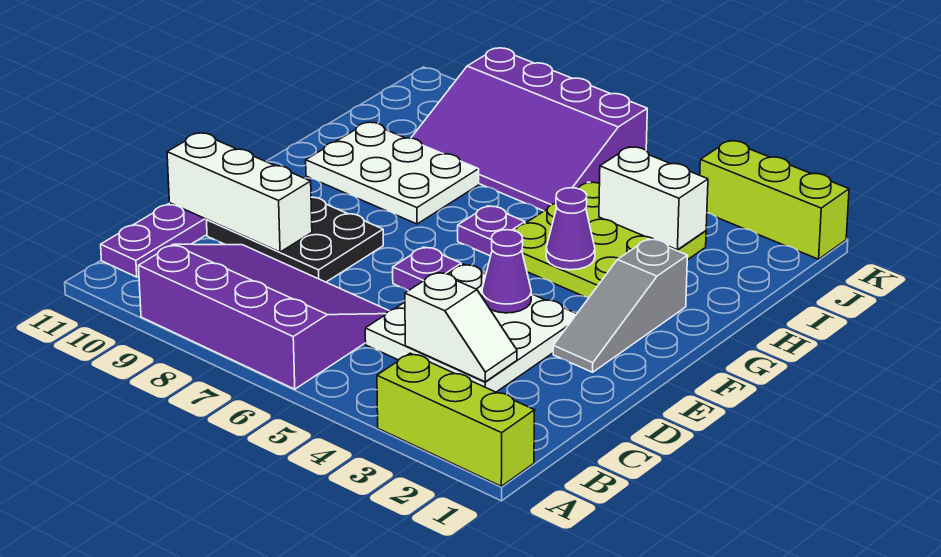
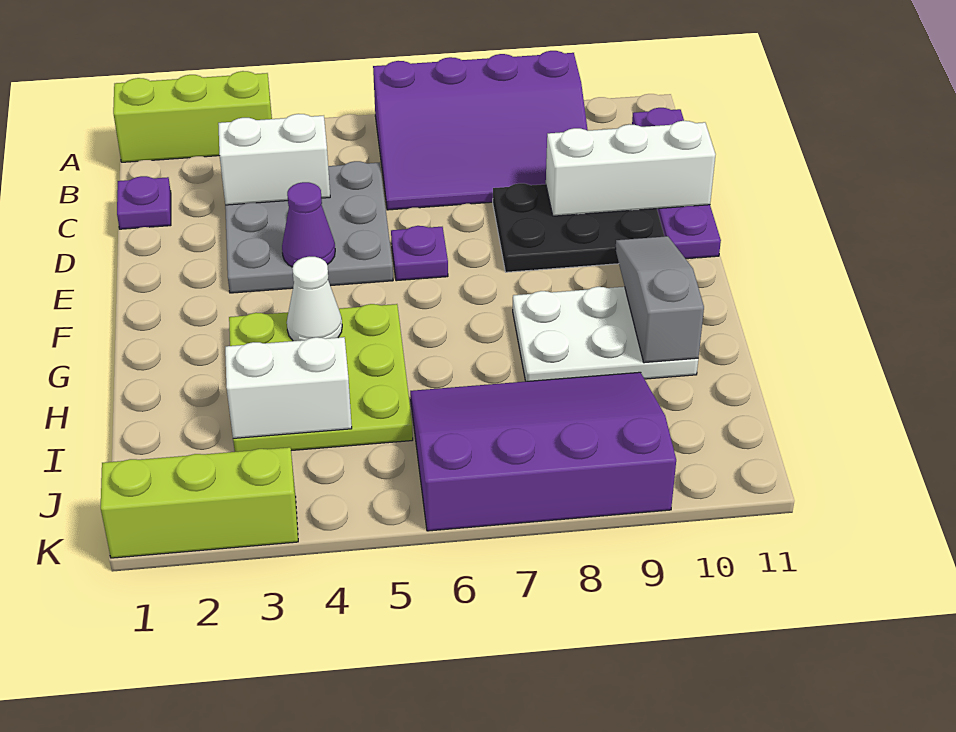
white plate C3:E5 level 1 -> grey plate C3:E5 level 1
white slope C3:C4 level 2 top 4 -> white brick C3:C4 level 2
grey slope E2:G2 level 1 top G -> grey slope F10:H10 level 2 top H
purple cone G4 level 2 -> white cone G4 level 2
purple plate G6 level 1 -> purple plate C1 level 1

